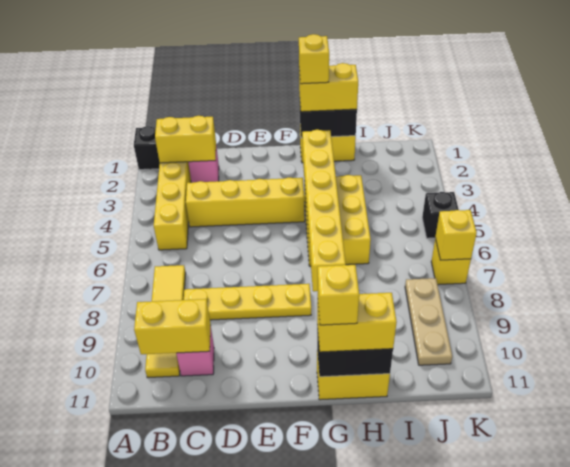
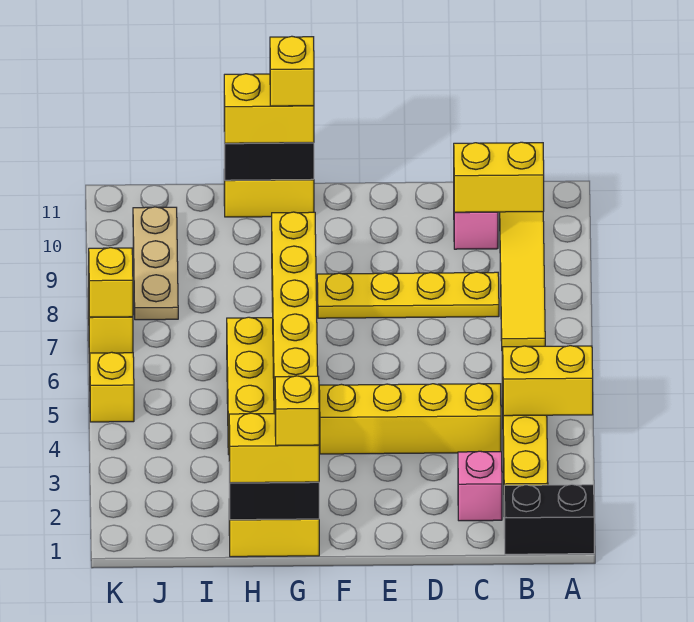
yellow brick B2:C2 level 2 -> yellow brick A4:B4 level 2
black brick K5 level 1 -> yellow brick K5 level 1

